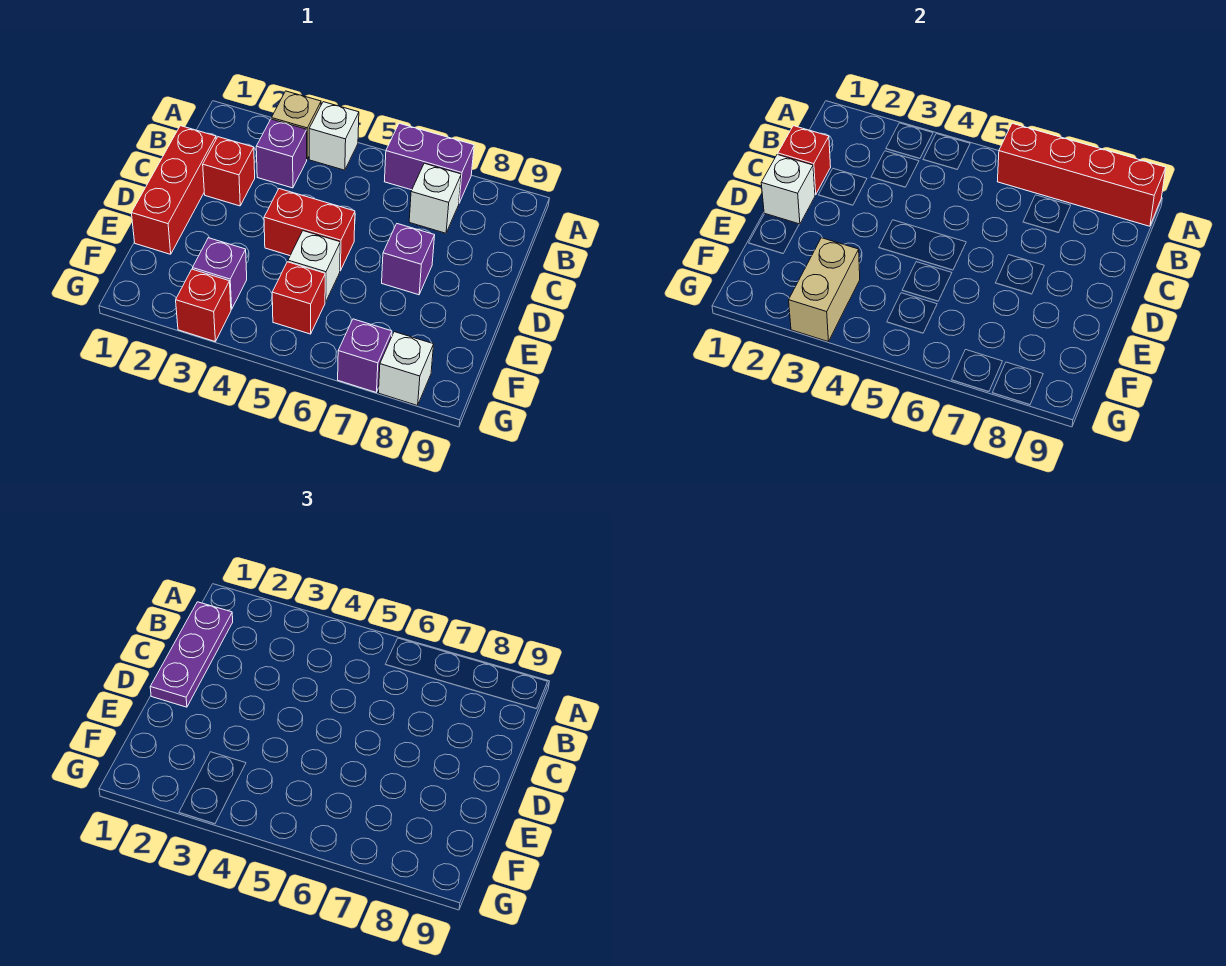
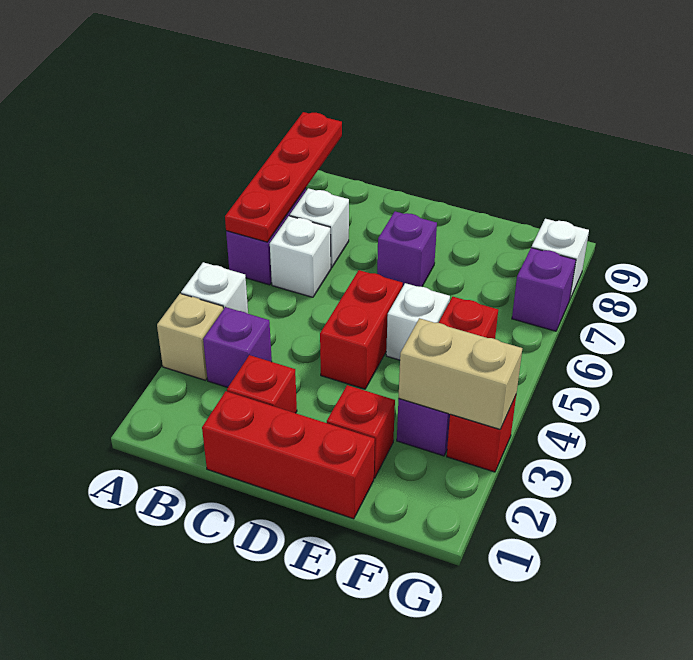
red brick A6:A9 level 2 -> red plate A6:A9 level 2
purple plate B1:D1 level 3 -> none
red brick C1 level 2 -> red brick E2 level 1
white brick D1 level 2 -> white brick B6 level 1

